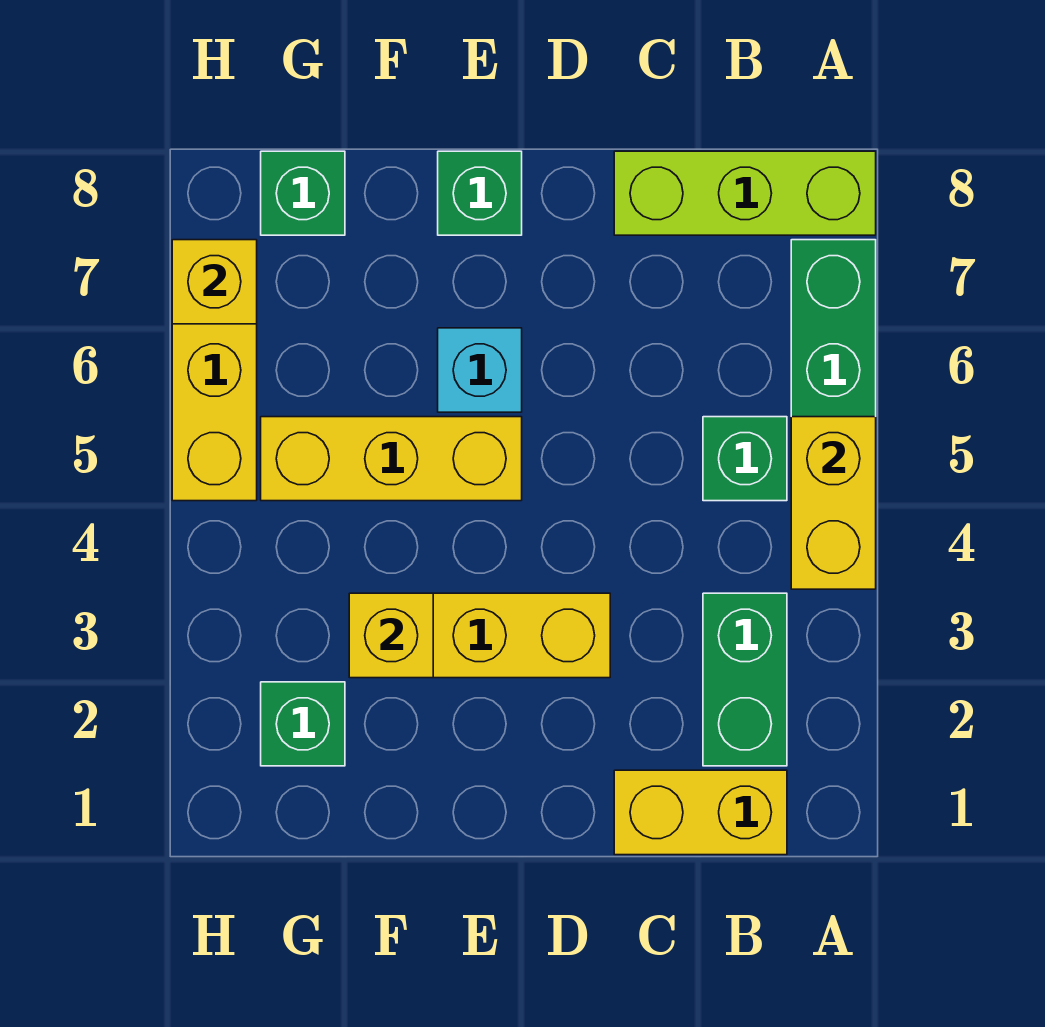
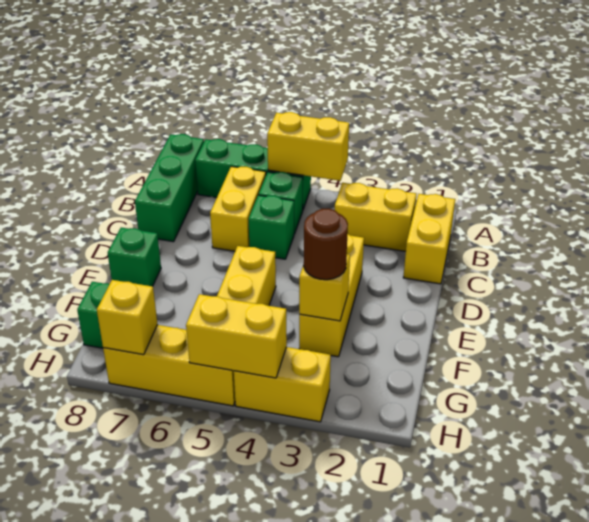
lime brick A8:C8 level 1 -> green brick A8:C8 level 1
green brick B2:B3 level 1 -> yellow brick B2:B3 level 1
none -> yellow brick B6:C6 level 1
cyan brick E6 level 1 -> none
none -> brown round brick F3 level 3
green brick G2 level 1 -> green brick C5 level 1
none -> yellow brick H3:H4 level 1
none -> yellow brick H4:H5 level 2

